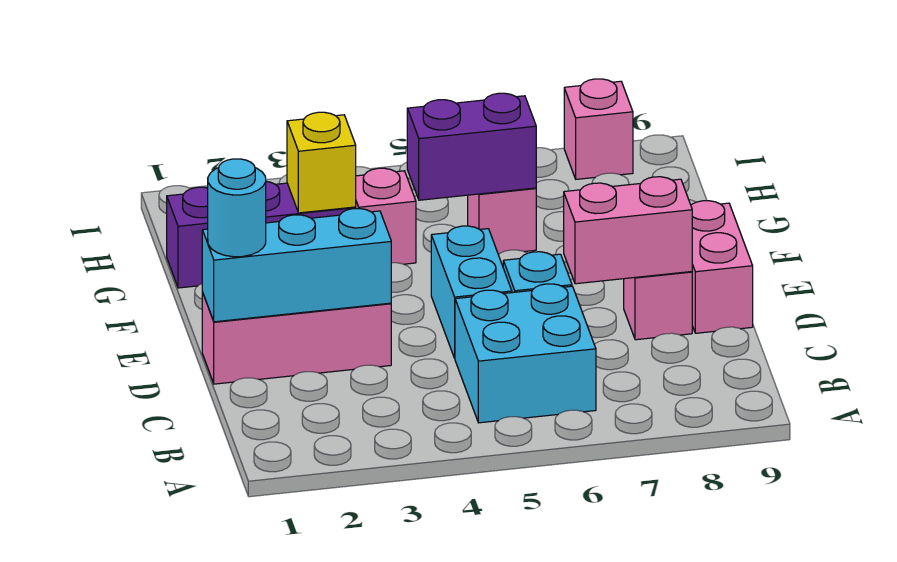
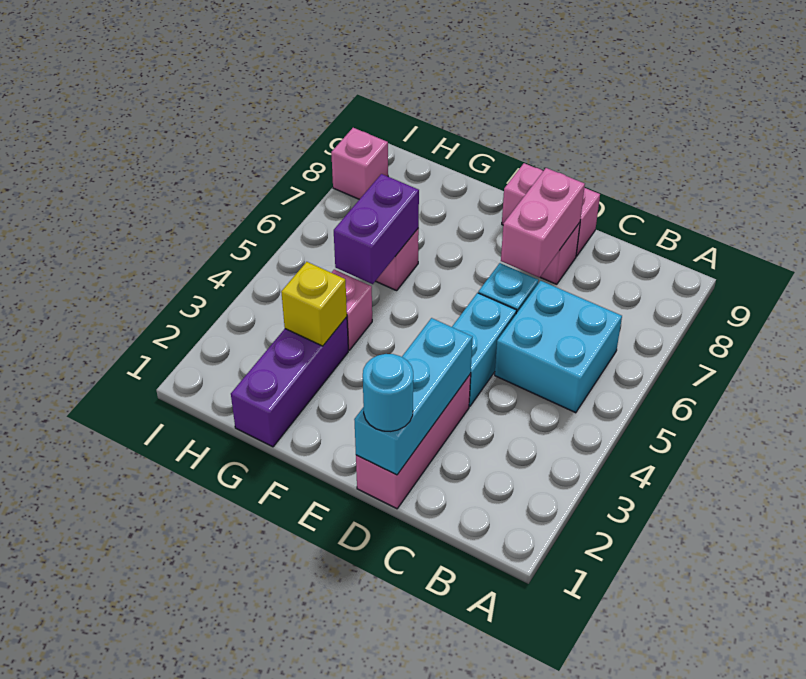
cyan brick D5:E5 level 1 -> cyan brick D4:D5 level 1

